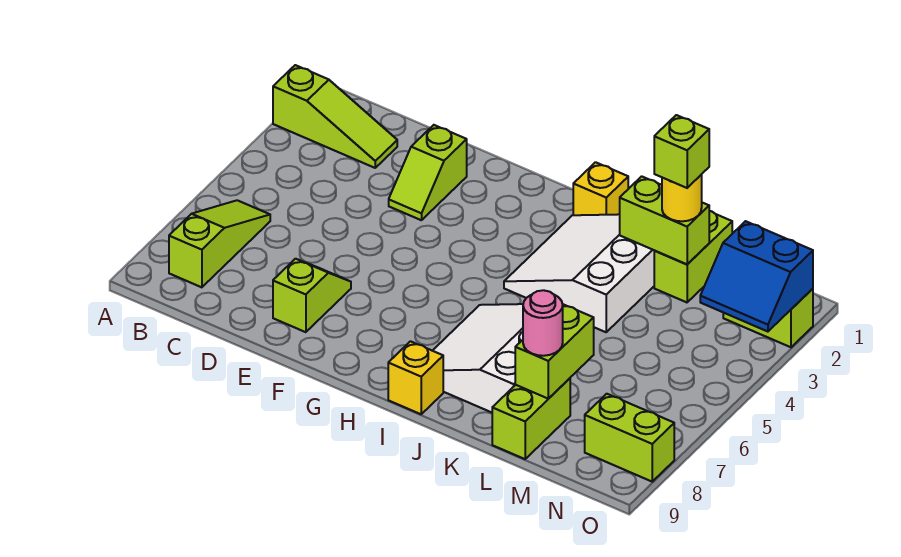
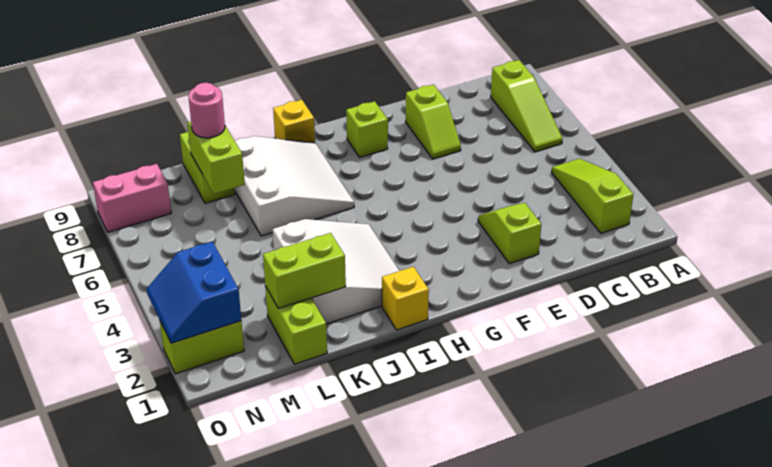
lime slope A2:C2 level 1 top A -> lime slope B2:B4 level 1 top 2
yellow round brick L2 level 3 -> none
lime brick L2 level 4 -> lime brick G8 level 1
blue slope N2:O3 level 2 top 2 -> blue slope N2:O3 level 2 top N
lime brick N8:O8 level 1 -> pink brick N8:O8 level 1

